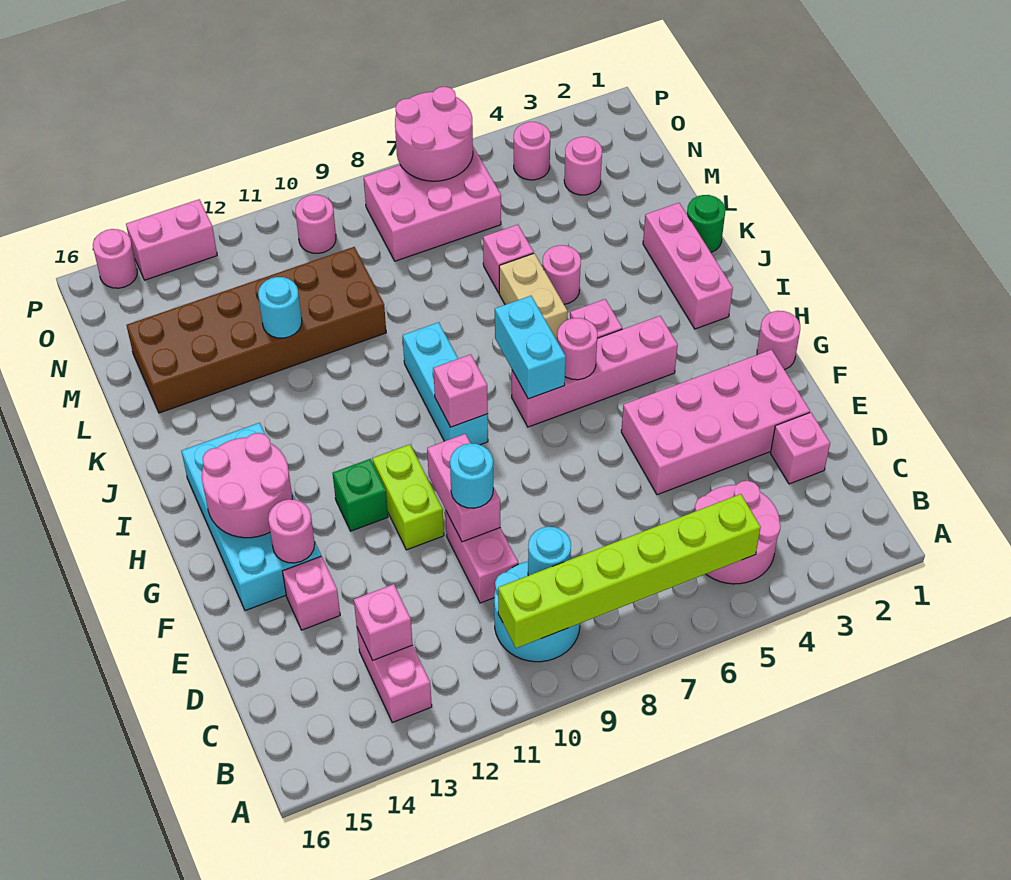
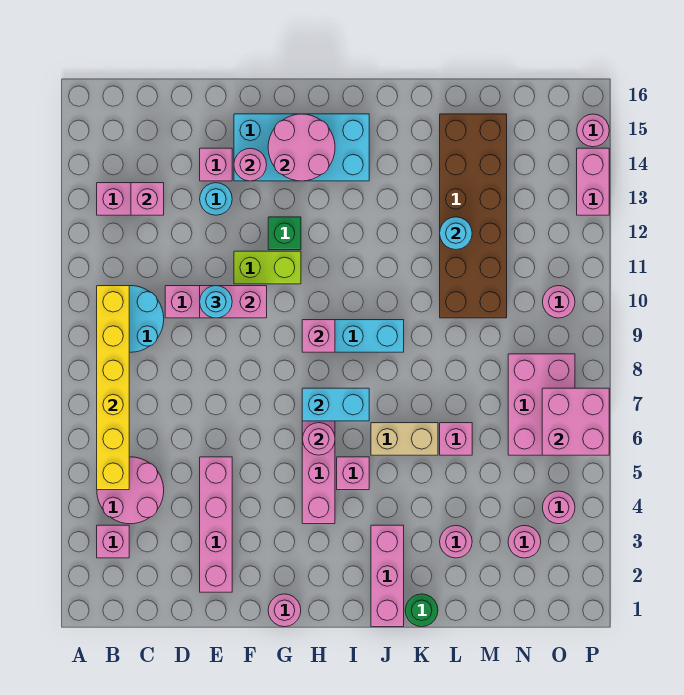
lime brick B5:B10 level 2 -> yellow brick B5:B10 level 2
cyan round brick C9 level 2 -> cyan round brick E13 level 1
pink brick D2 level 1 -> pink brick B3 level 1
pink brick E2:F5 level 1 -> pink brick E2:E5 level 1
pink brick I2:K2 level 1 -> pink brick J1:J3 level 1
pink round brick K5 level 1 -> pink round brick L3 level 1
pink round brick O6:P7 level 2 -> pink brick O6:P7 level 2

